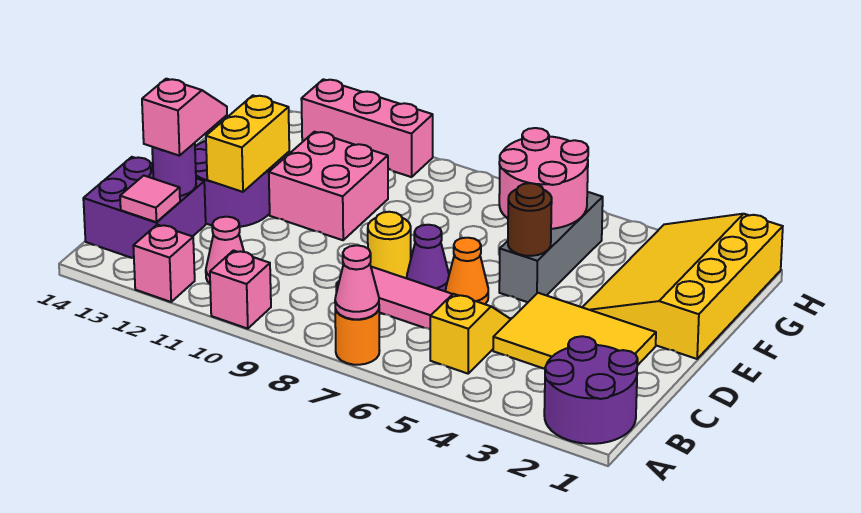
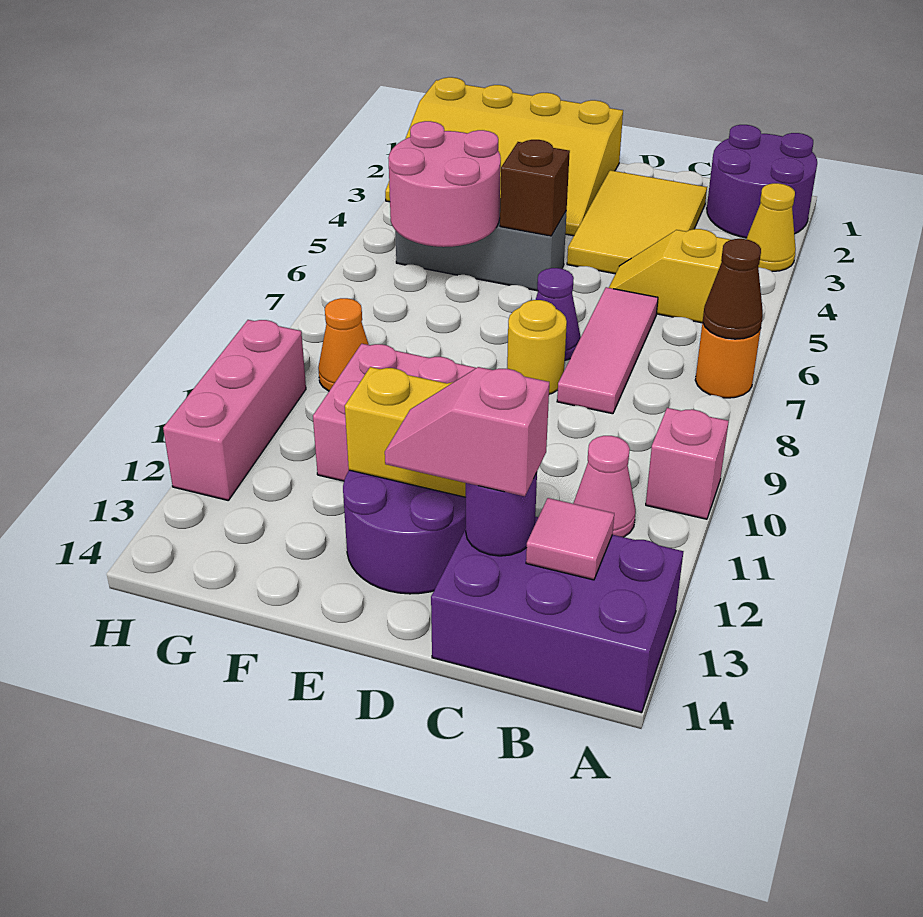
none -> yellow cone A3 level 1
pink cone A7 level 2 -> brown cone A7 level 2
pink brick A12 level 1 -> none
purple brick B13:C14 level 1 -> purple brick A13:C14 level 1
orange cone D6 level 1 -> orange cone G9 level 1
brown round brick E5 level 2 -> brown brick E5 level 2

